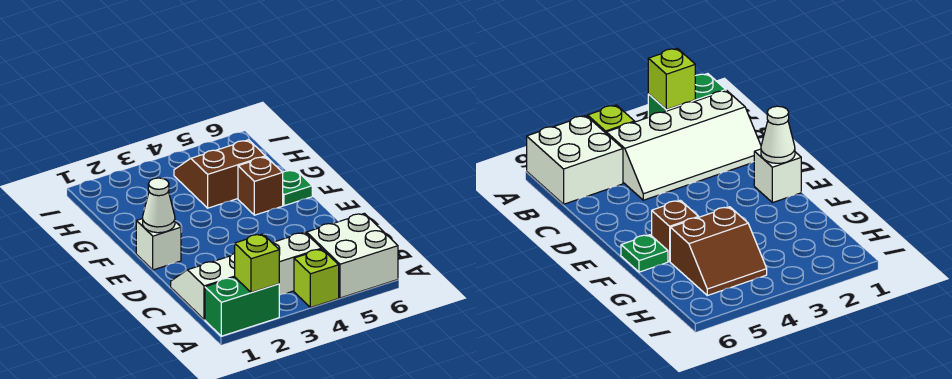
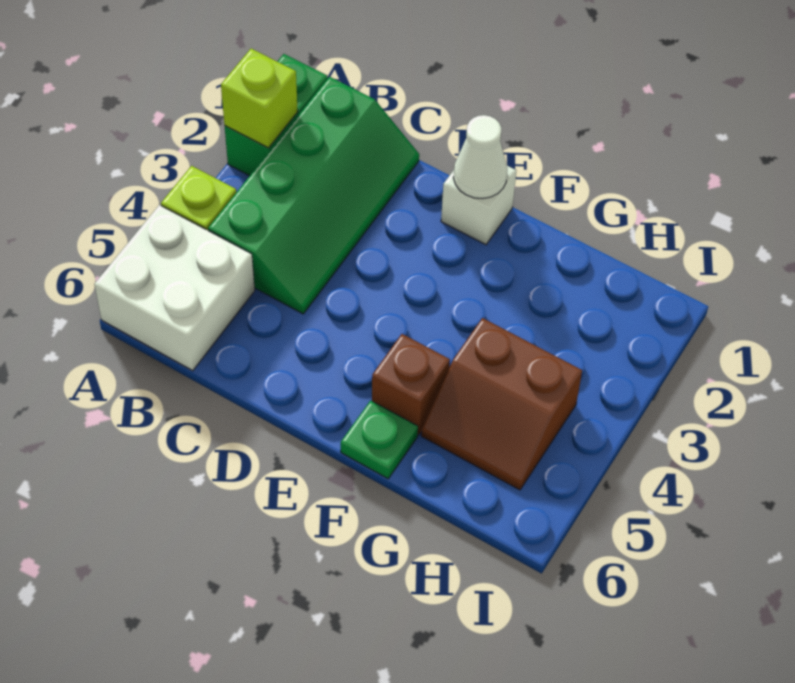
white slope B1:C4 level 1 top B -> green slope B1:C4 level 1 top B
brown slope G4:H5 level 1 top G -> brown slope G4:H5 level 1 top 4

